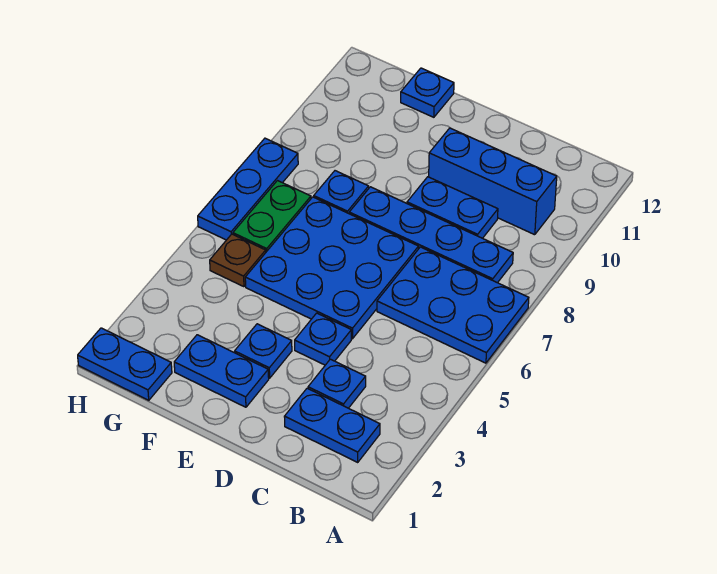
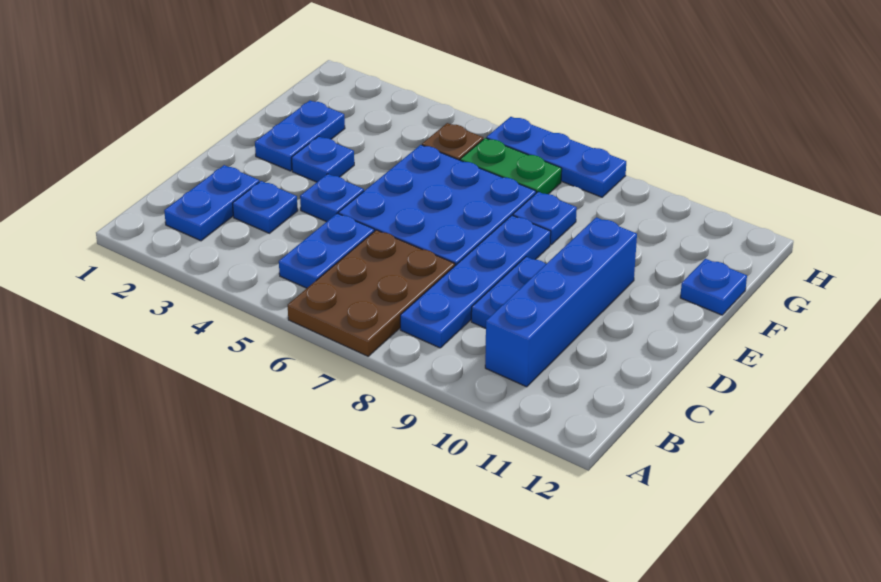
blue plate A6:C7 level 1 -> brown plate A6:C7 level 1
blue brick B10:D10 level 1 -> blue brick B10:E10 level 1
blue plate G1:H1 level 1 -> blue plate B5:C5 level 1

